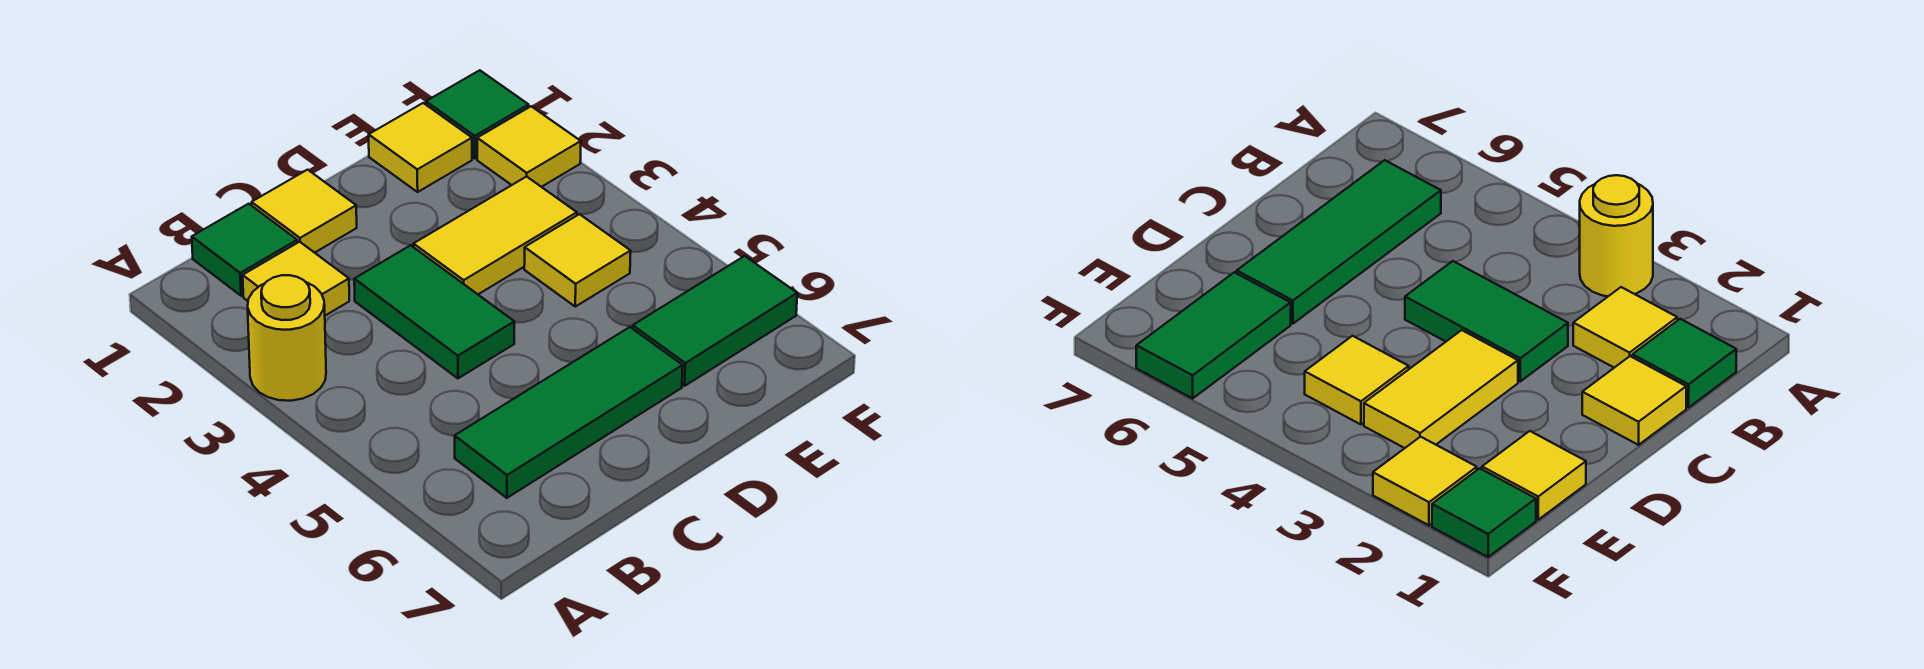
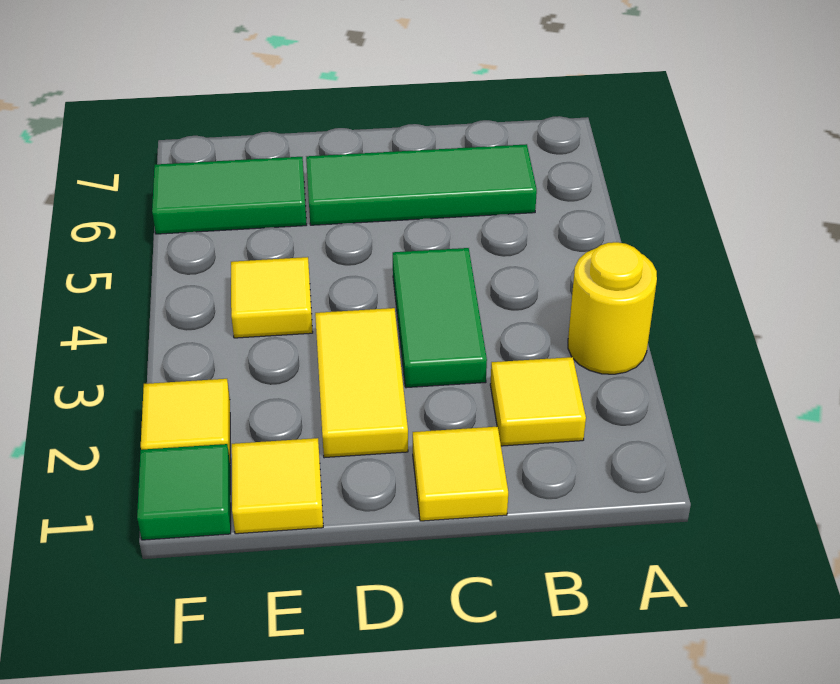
green tile B1 level 1 -> none
yellow tile D3:E3 level 1 -> yellow tile D2:D3 level 1

